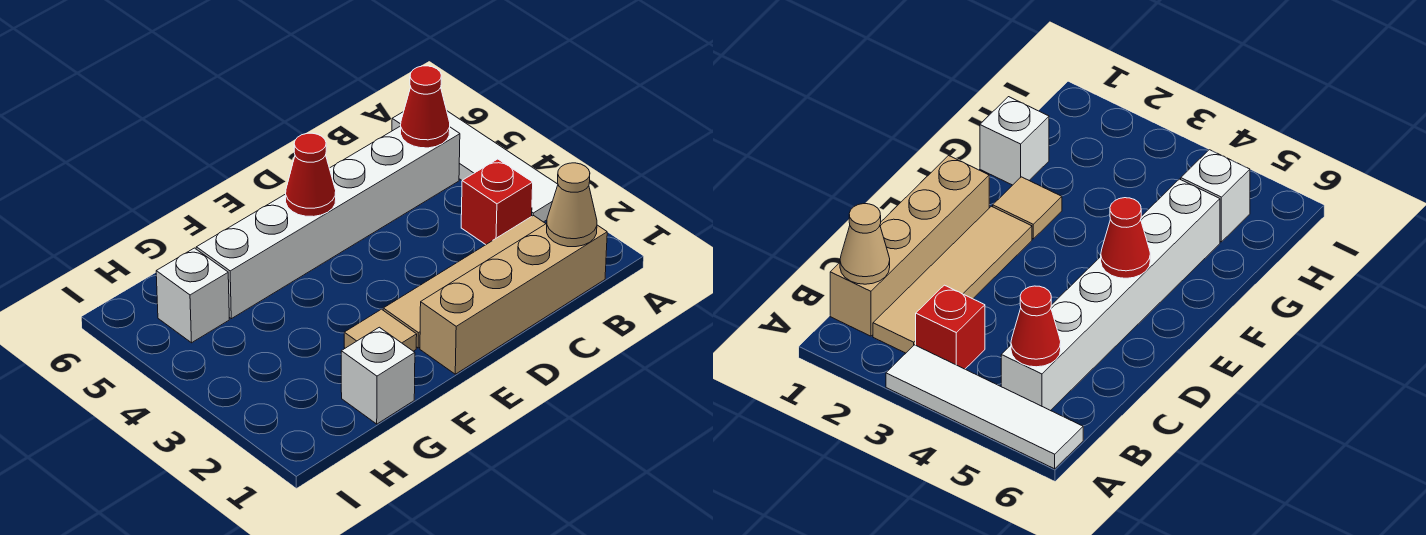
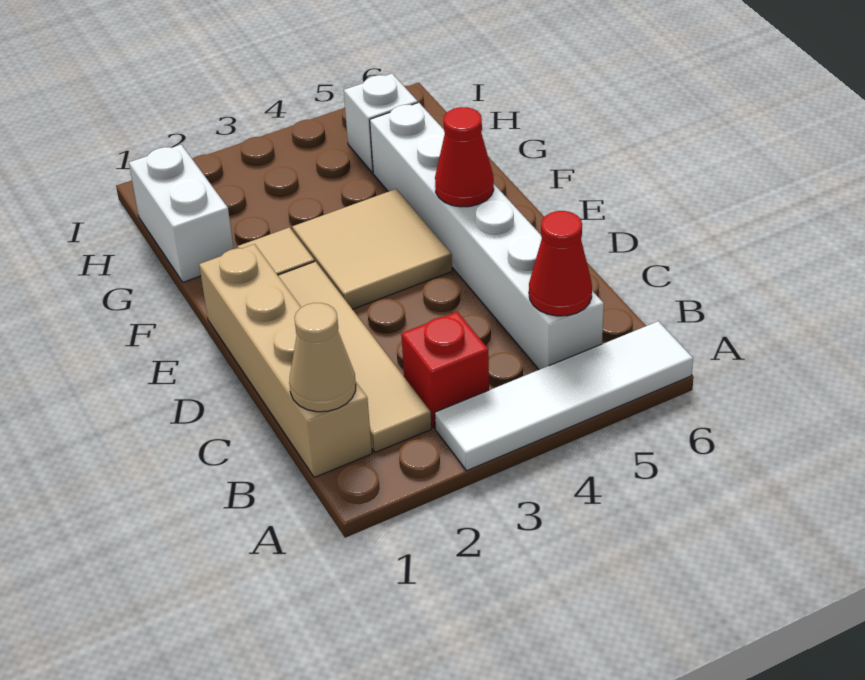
none -> tan tile E3:F4 level 1
white brick G1 level 1 -> white brick G1:H1 level 1

